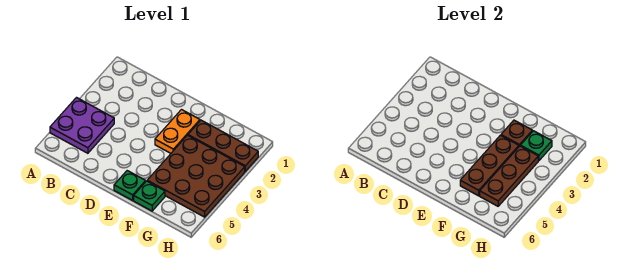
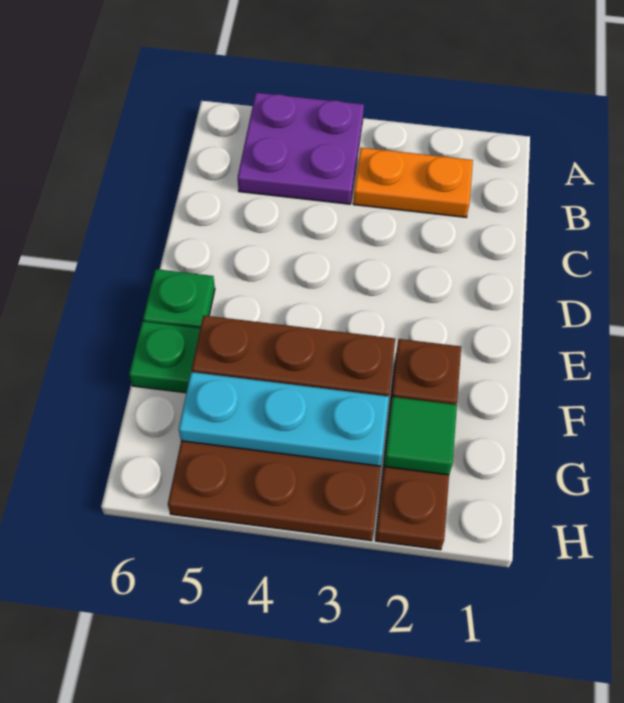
orange plate E2:E3 level 1 -> orange plate B2:B3 level 1
green plate G2 level 2 -> green tile G2 level 2
brown plate G3:G5 level 2 -> cyan plate G3:G5 level 2

